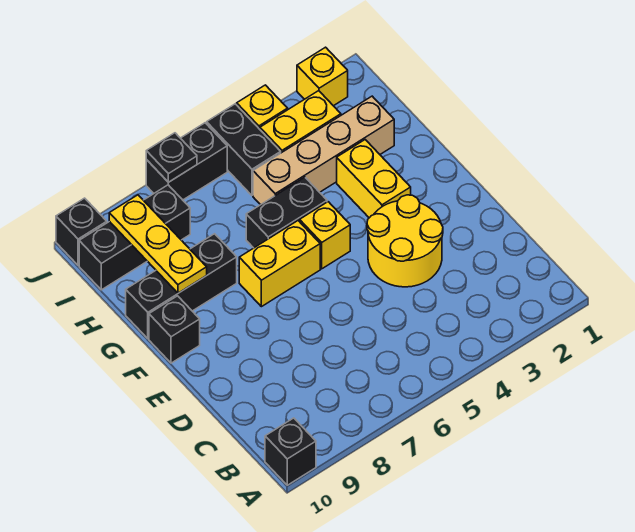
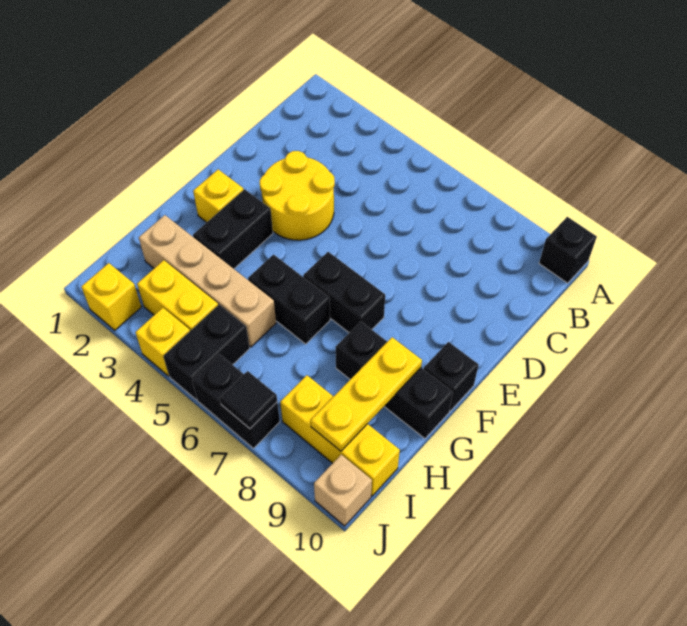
yellow brick F3:G3 level 1 -> black brick F3:G3 level 1
yellow brick F5 level 1 -> yellow brick F2 level 1
yellow brick F6:F7 level 1 -> black brick F6:F7 level 1
black brick I8:I10 level 1 -> yellow brick I8:I10 level 1
black plate J7 level 2 -> black tile J7 level 2
black brick J10 level 1 -> tan brick J10 level 1

